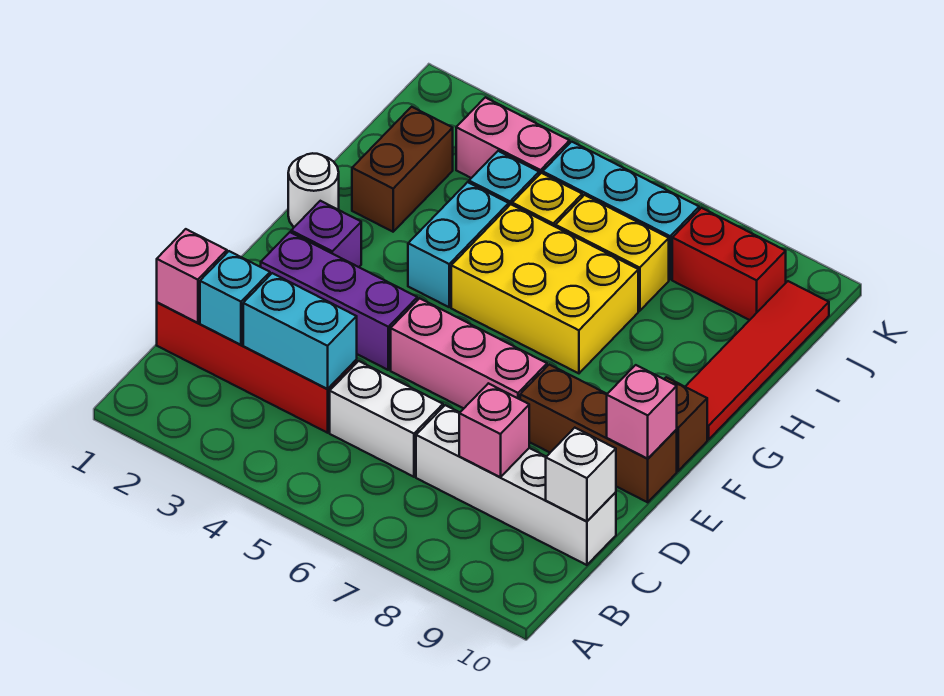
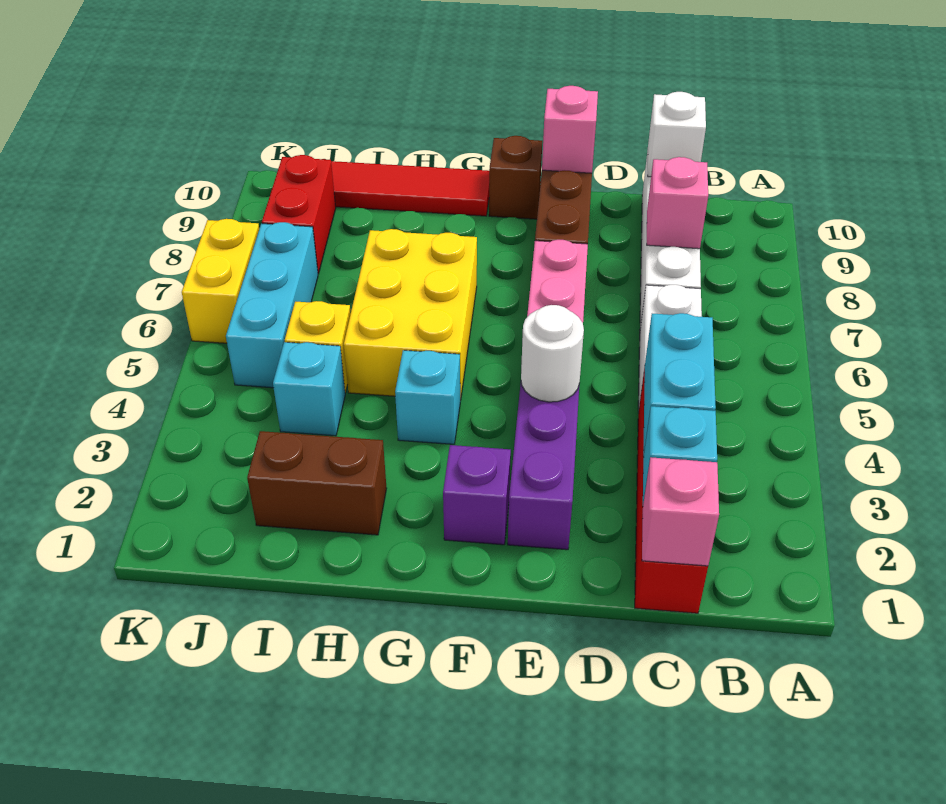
white round brick G1 level 1 -> white round brick E4 level 2
cyan brick G4:H4 level 1 -> cyan brick G4 level 1
yellow brick I6:I7 level 1 -> yellow brick K6:K7 level 1
pink brick J3:J4 level 1 -> none

